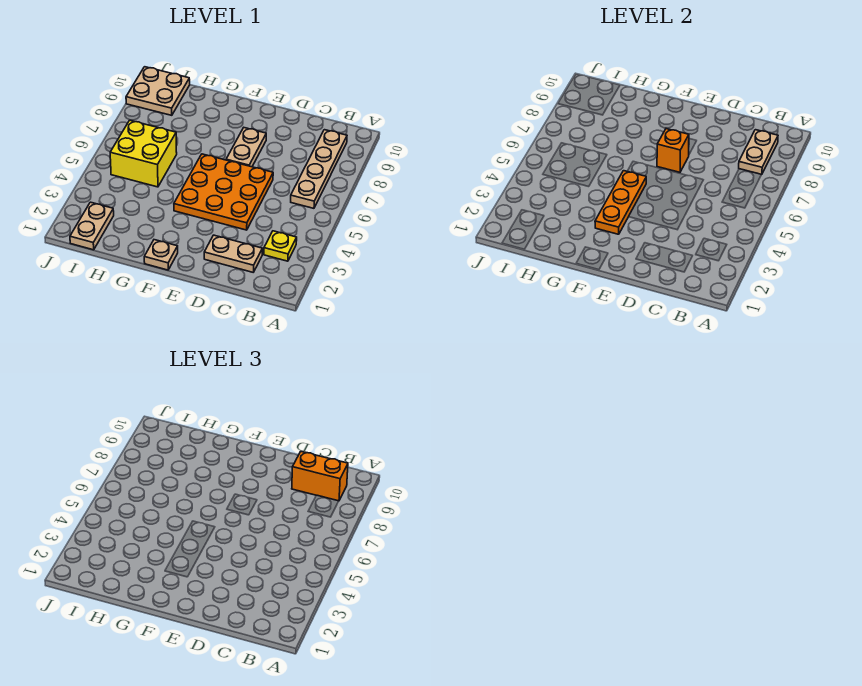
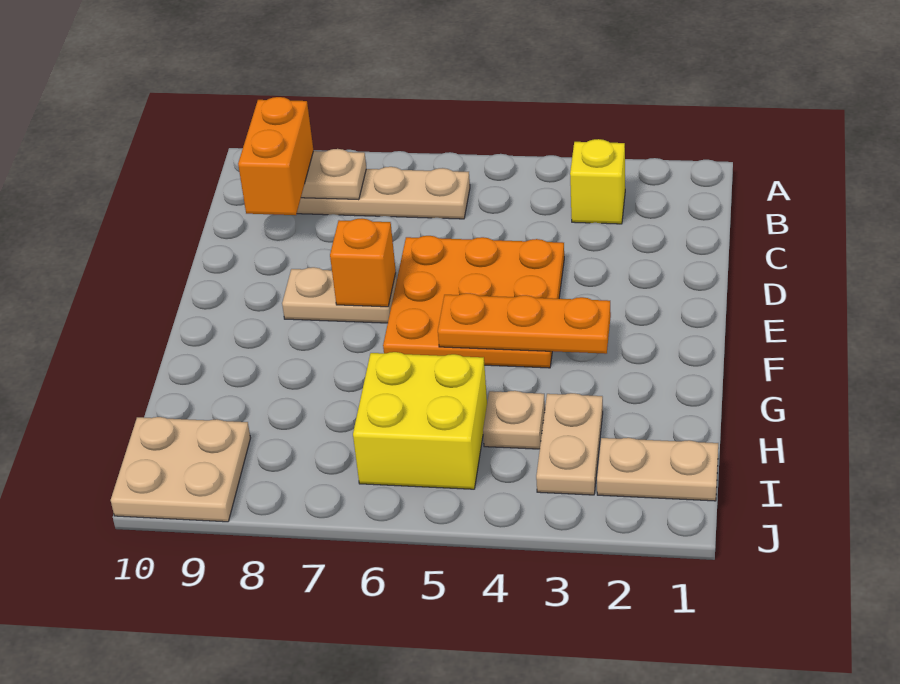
yellow plate B3 level 1 -> yellow brick B3 level 1
tan plate C2:D2 level 1 -> tan plate H3:I3 level 1
tan plate F1 level 1 -> tan plate H4 level 1

